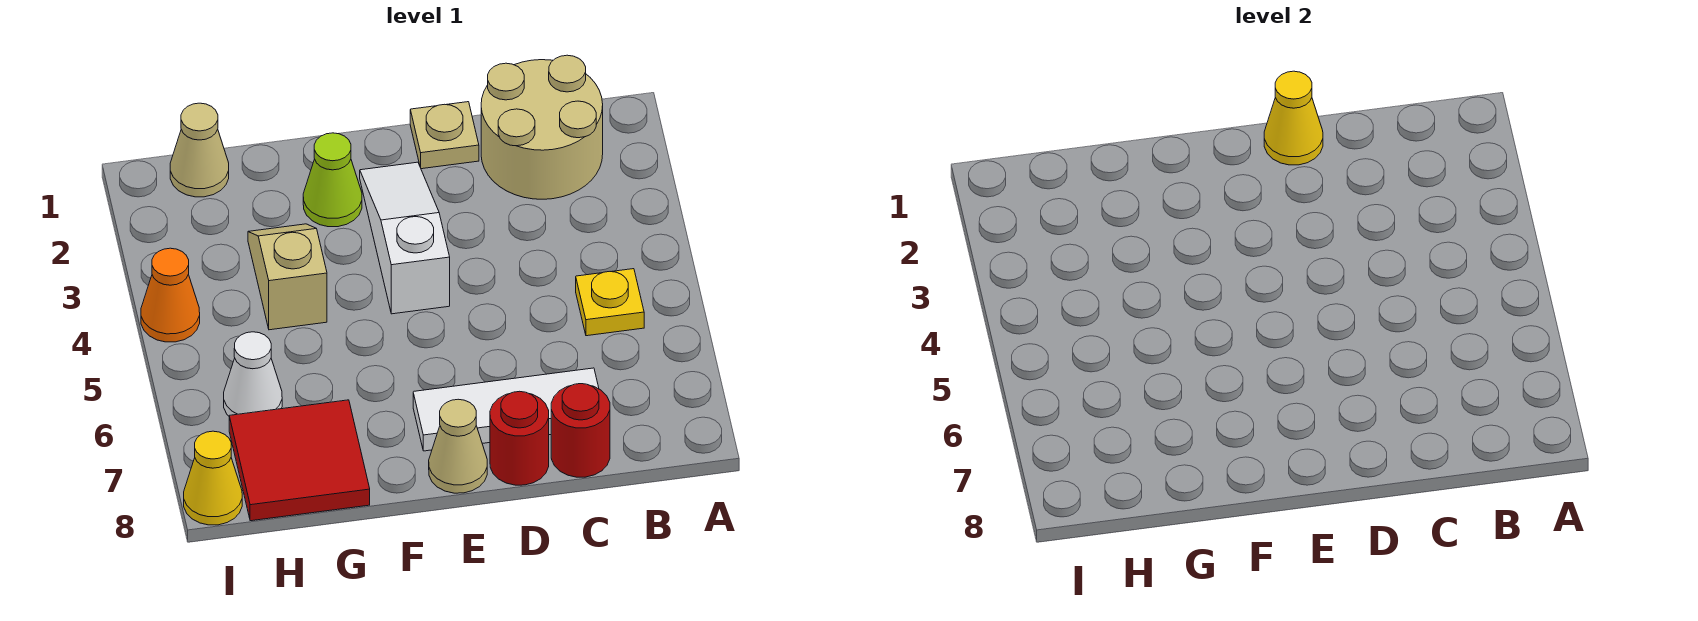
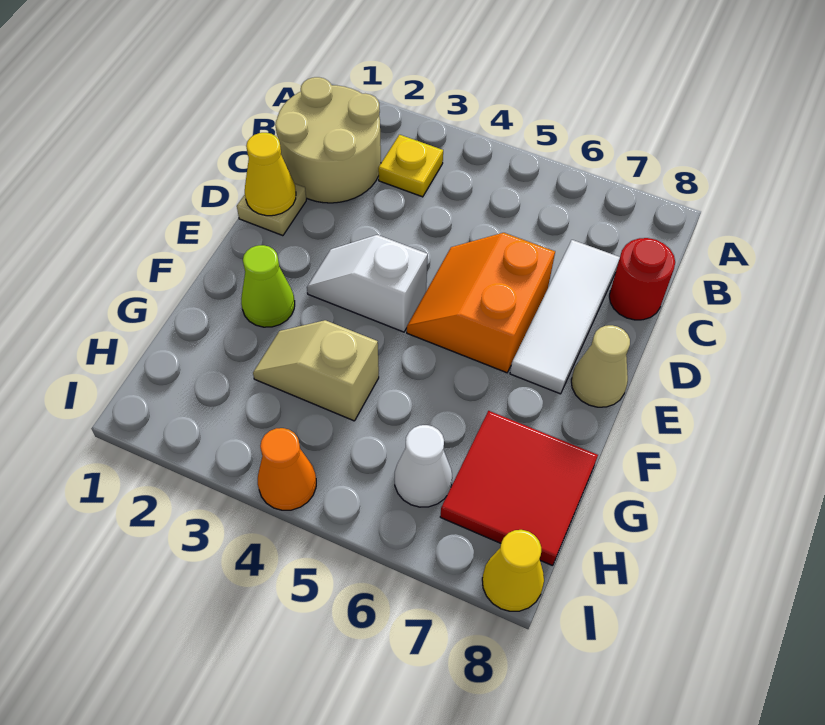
yellow plate B5 level 1 -> yellow plate B3 level 1
none -> orange slope D5:E6 level 1 top 6
red round brick D8 level 1 -> none
white slope E2:E4 level 1 top 4 -> white slope E3:E4 level 1 top 4
tan cone H1 level 1 -> none

